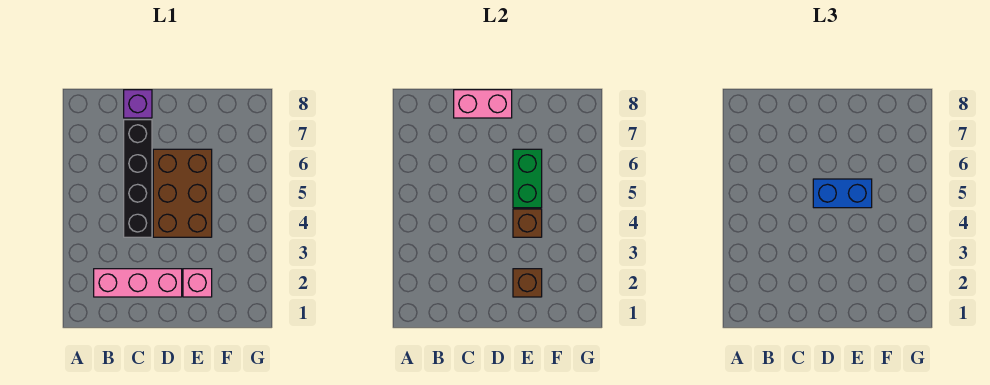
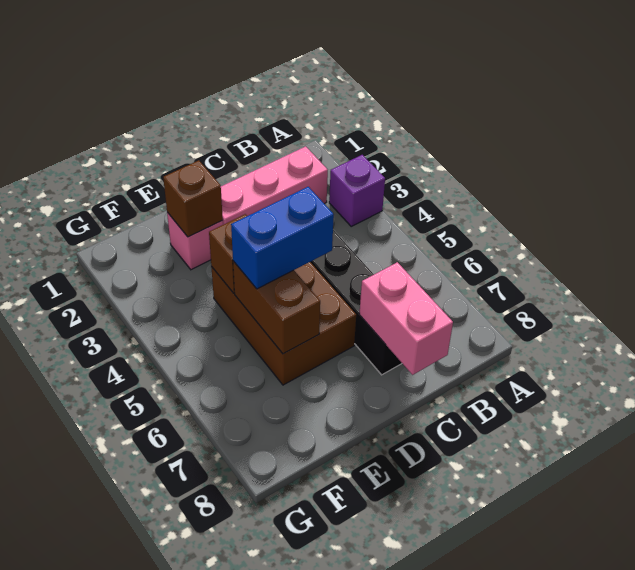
purple brick C8 level 1 -> purple brick A3 level 1
pink brick C8:D8 level 2 -> pink brick C7:C8 level 2
green brick E5:E6 level 2 -> brown brick E5:E6 level 2

